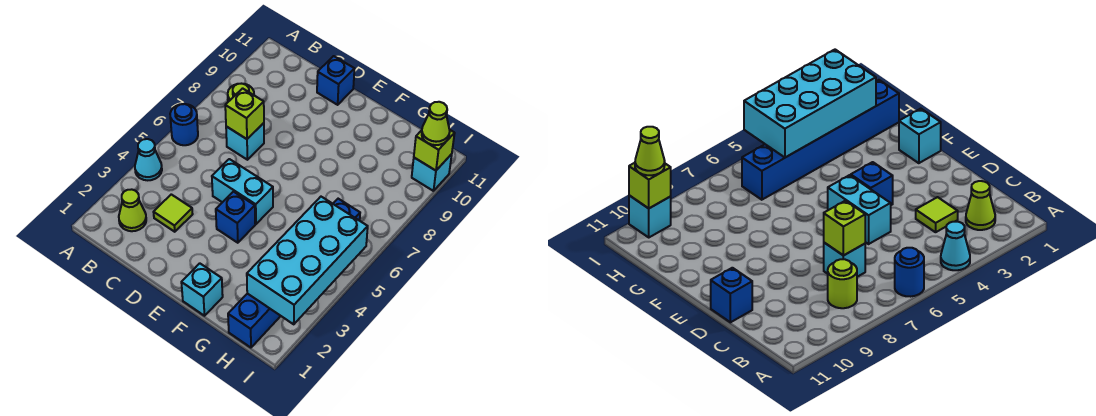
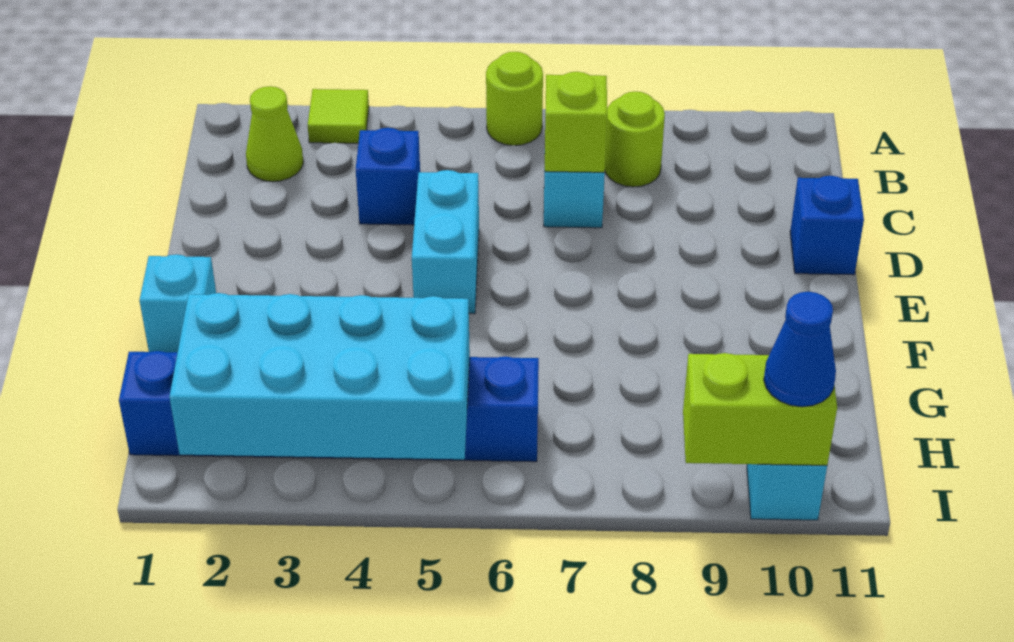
cyan cone A4 level 1 -> none
blue round brick A6 level 1 -> lime round brick A6 level 1
lime tile C3 level 1 -> lime tile A3 level 1
blue brick E4 level 1 -> blue brick C4 level 1
lime brick I10 level 2 -> lime brick I9:I10 level 2
lime cone I10 level 3 -> blue cone I10 level 3

